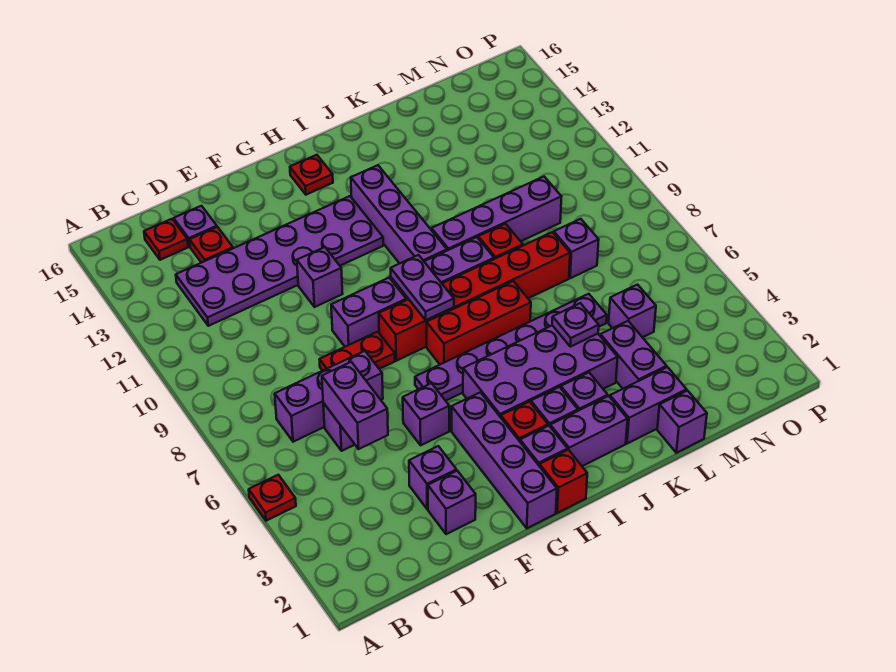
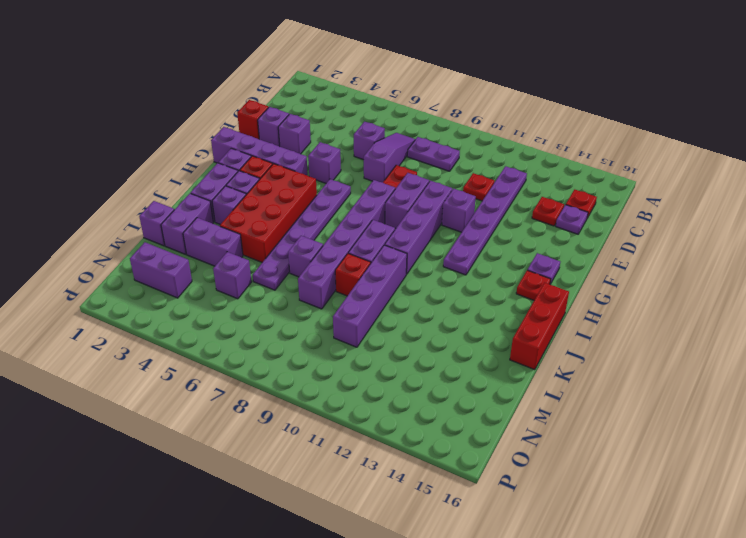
red plate A5 level 1 -> red plate D11 level 1
purple brick C7:E7 level 1 -> purple slope C7:E7 level 1 top E
purple plate C12:H13 level 1 -> purple plate C12:H12 level 1
purple brick D5:D6 level 2 -> purple brick N2:N3 level 1
red brick G8:L8 level 1 -> purple brick G8:L8 level 1
red brick H1 level 1 -> red brick E1 level 1
purple brick H4:K5 level 1 -> red brick H4:K5 level 1
red brick H7:J7 level 1 -> red brick I16:K16 level 1
purple plate H8:H9 level 2 -> purple plate C8:C9 level 1
purple brick I10:I13 level 1 -> purple brick F10:I10 level 1
purple plate K5 level 2 -> purple plate G15 level 1
purple brick M8 level 1 -> purple brick K7 level 1

